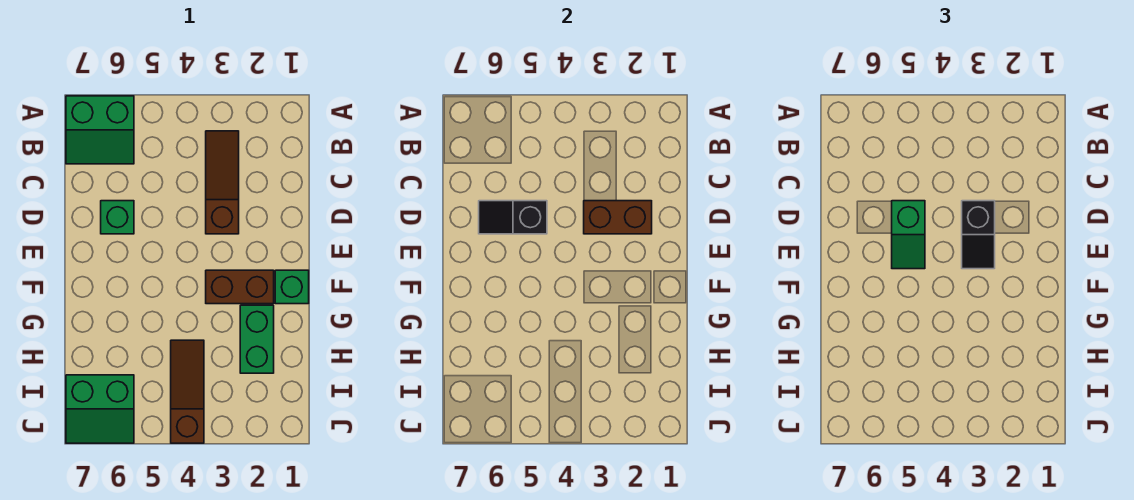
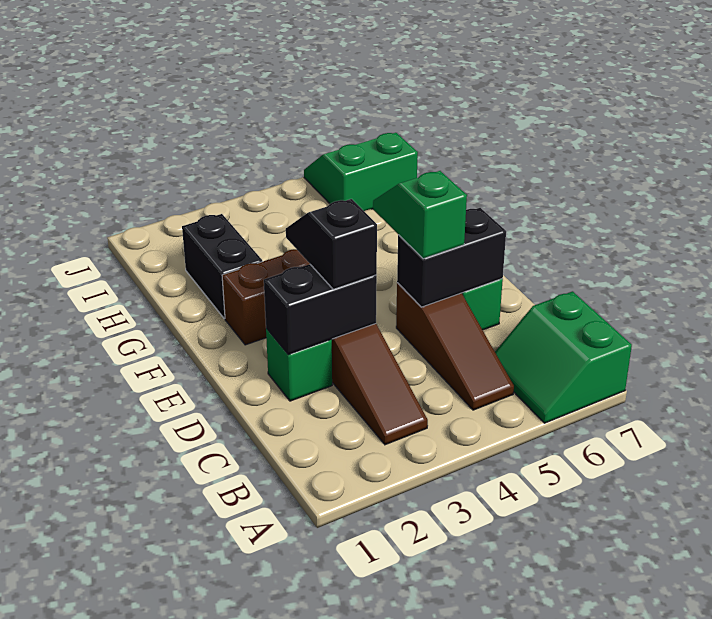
green slope A6:B7 level 1 top A -> green slope A6:B7 level 1 top 7
brown brick D2:D3 level 2 -> black brick D2:D3 level 2
black slope D5:D6 level 2 top 5 -> black brick D5:D6 level 2
green brick F1 level 1 -> green brick D2 level 1
green brick G2:H2 level 1 -> black brick G2:H2 level 1
brown slope H4:J4 level 1 top J -> brown slope B5:D5 level 1 top D

